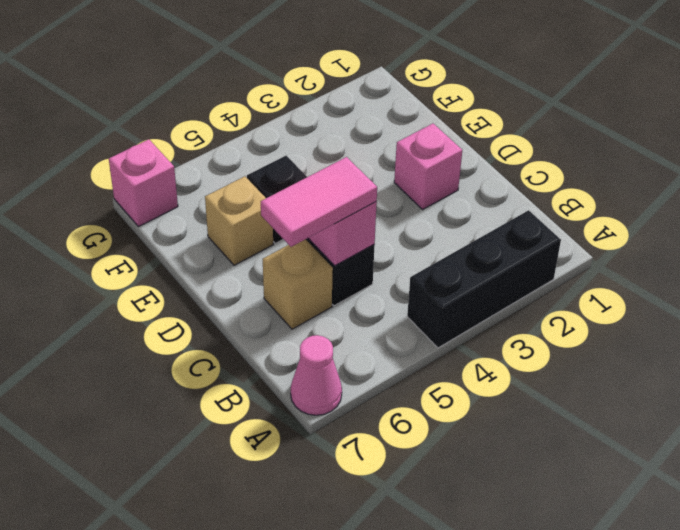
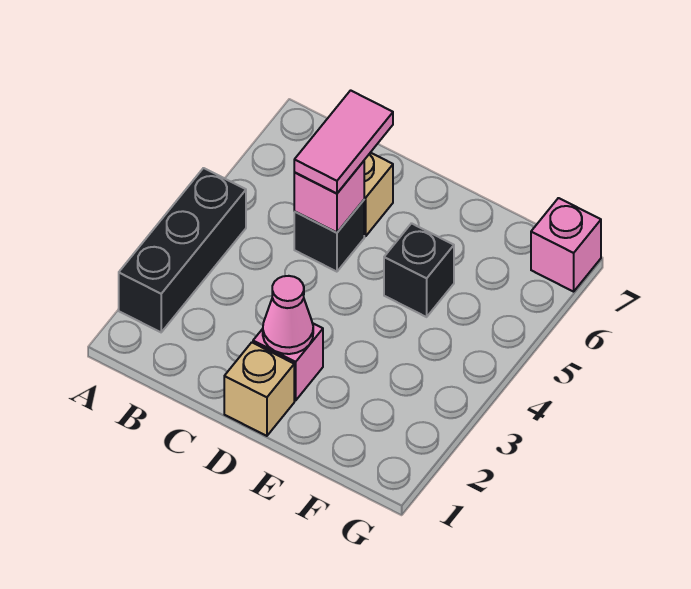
pink cone A7 level 1 -> pink cone D2 level 2
tan brick E6 level 1 -> tan brick D1 level 1

